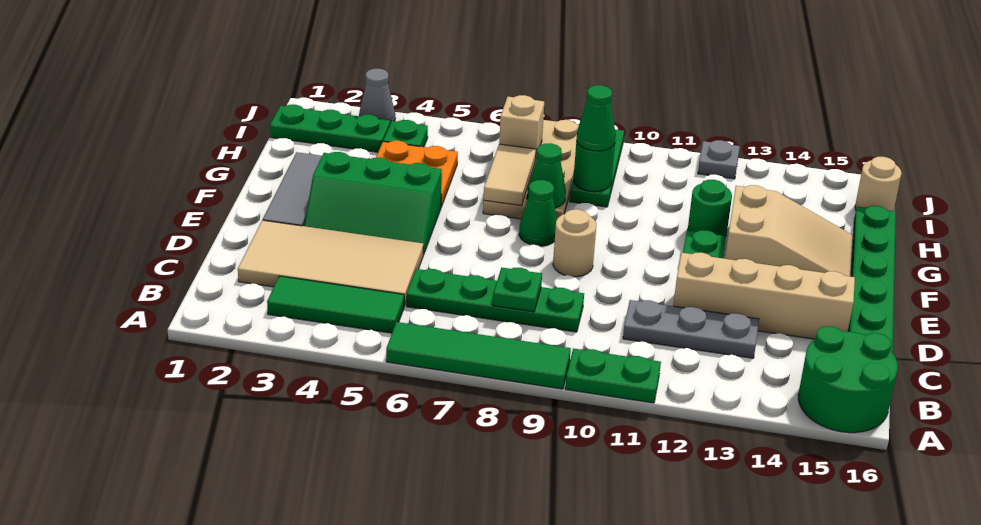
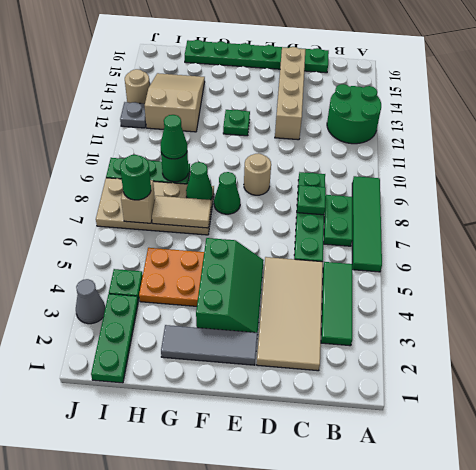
green plate A10:A11 level 1 -> green plate B7:B8 level 1
green round brick A15:B16 level 1 -> green round brick A12:B13 level 1
grey plate C11:C13 level 1 -> none
tan slope F13:G15 level 1 top 13 -> tan slope H12:I14 level 1 top 12
green round brick G12 level 1 -> green round brick I7 level 3
tan round brick I16 level 1 -> tan round brick J13 level 1

